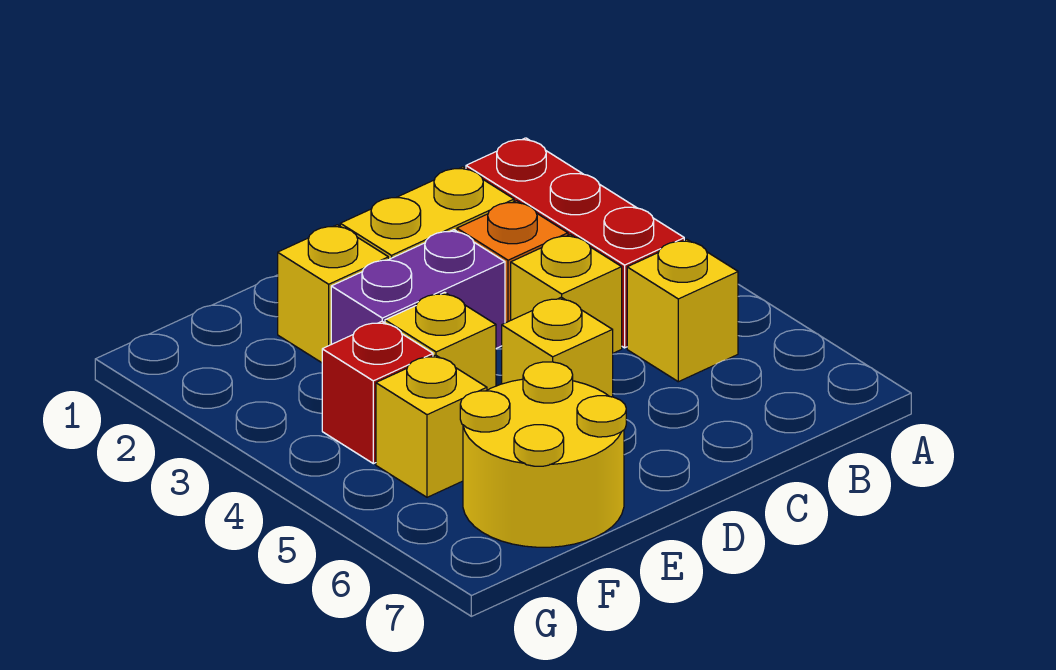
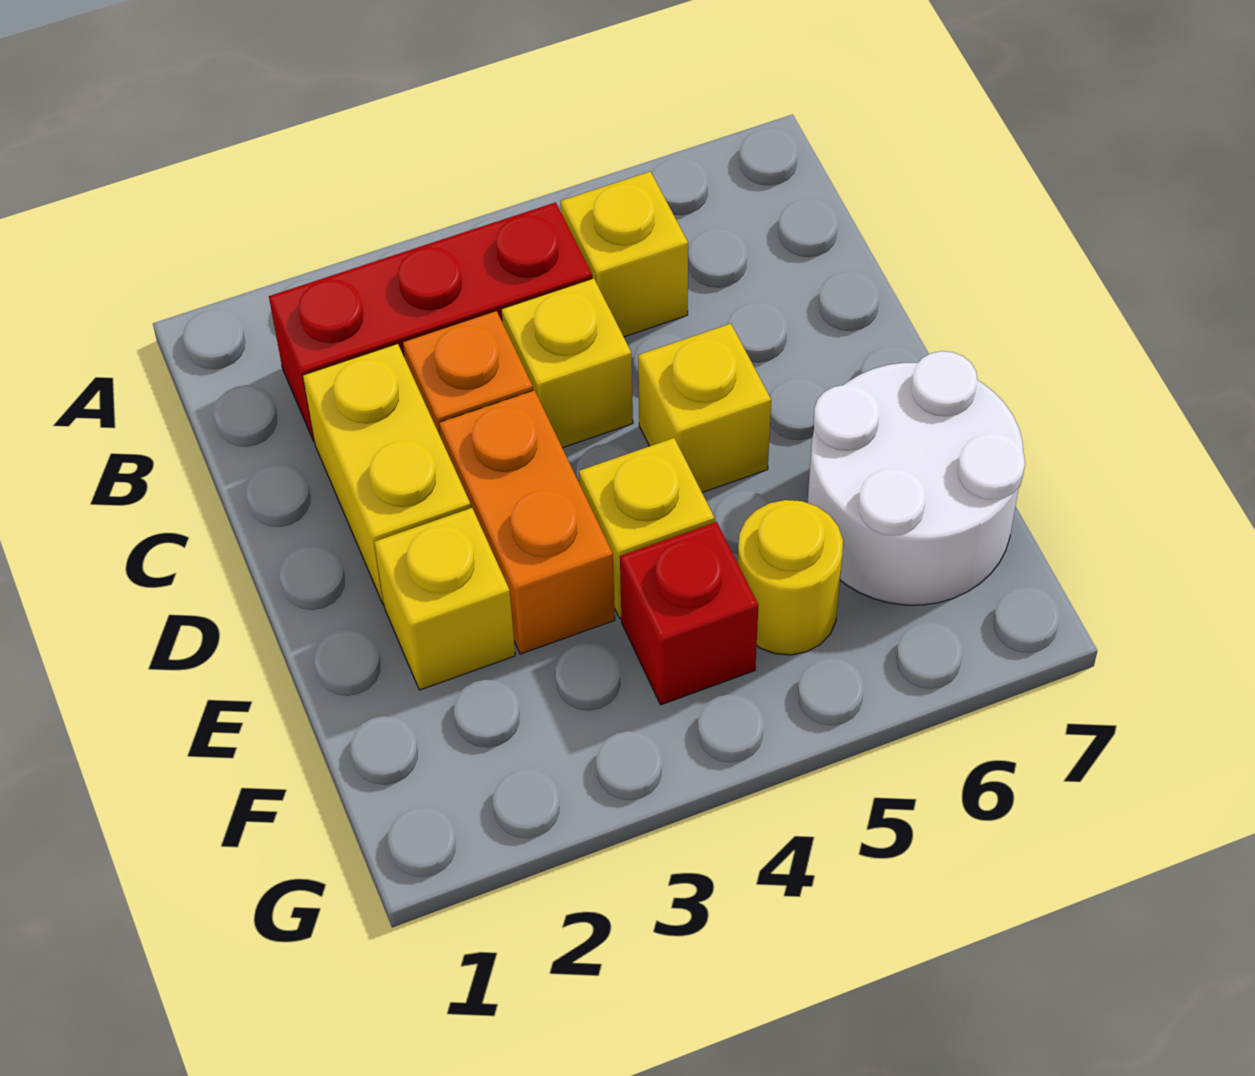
purple brick D3:E3 level 1 -> orange brick D3:E3 level 1
yellow round brick E6:F7 level 1 -> white round brick E6:F7 level 1
yellow brick F5 level 1 -> yellow round brick F5 level 1

